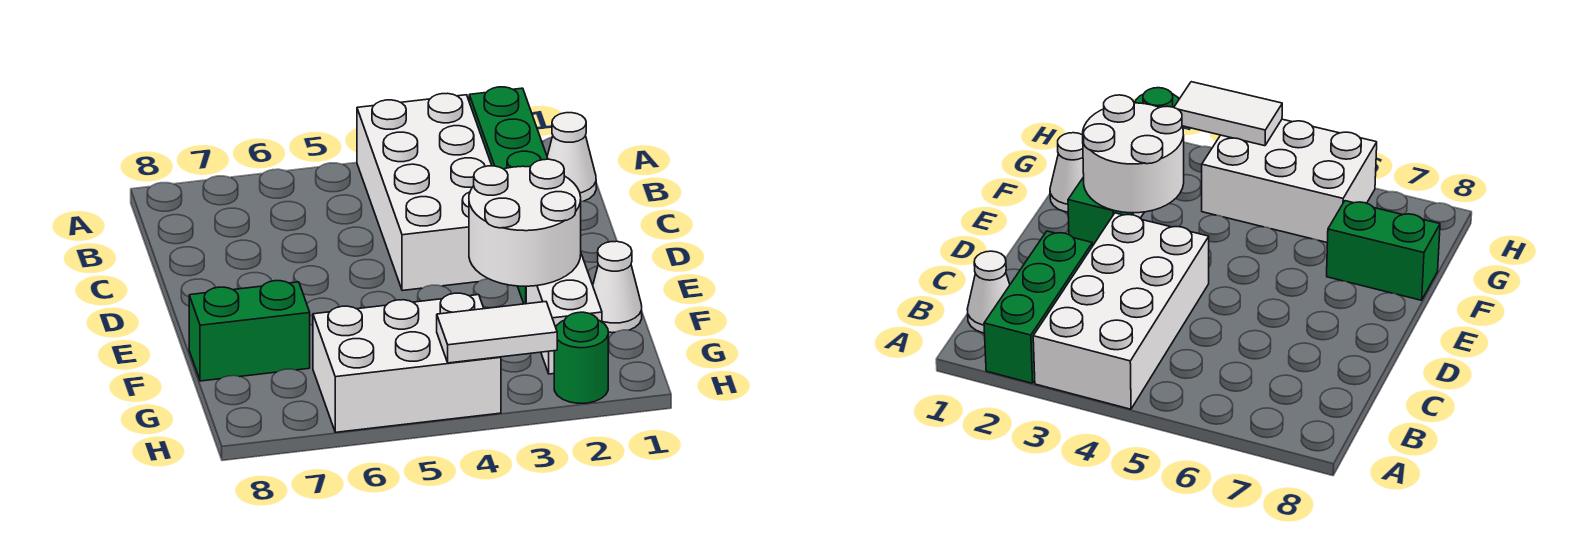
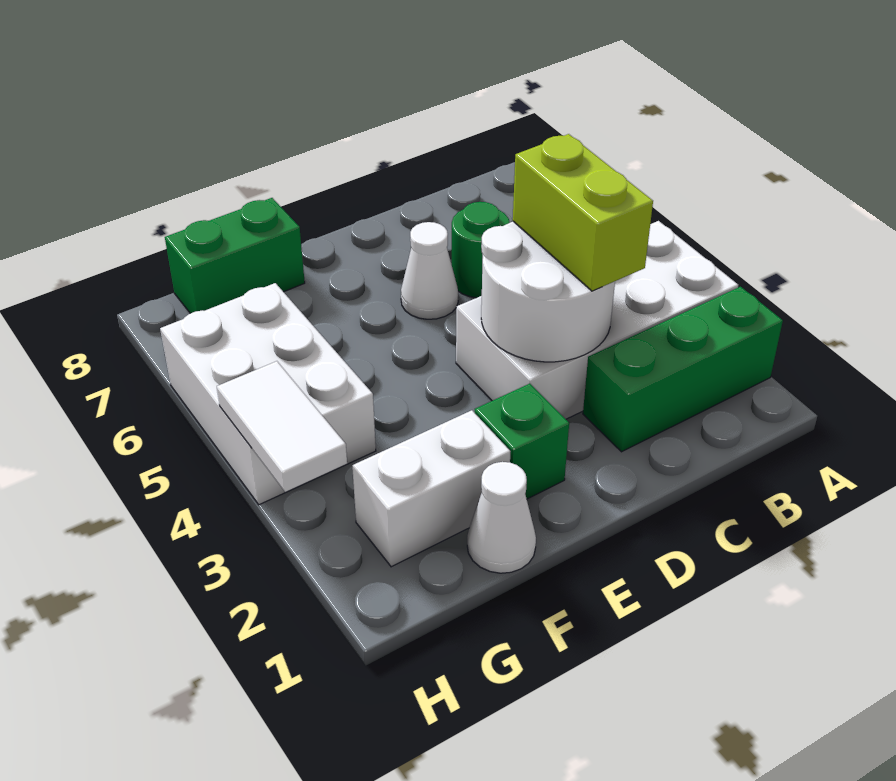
white cone B1 level 1 -> white cone D6 level 1
none -> lime brick C3:C4 level 3
white round brick E2:F3 level 2 -> white round brick C3:D4 level 2
green brick F7:F8 level 1 -> green brick F8:G8 level 1
green round brick H2 level 1 -> green round brick C6 level 1

